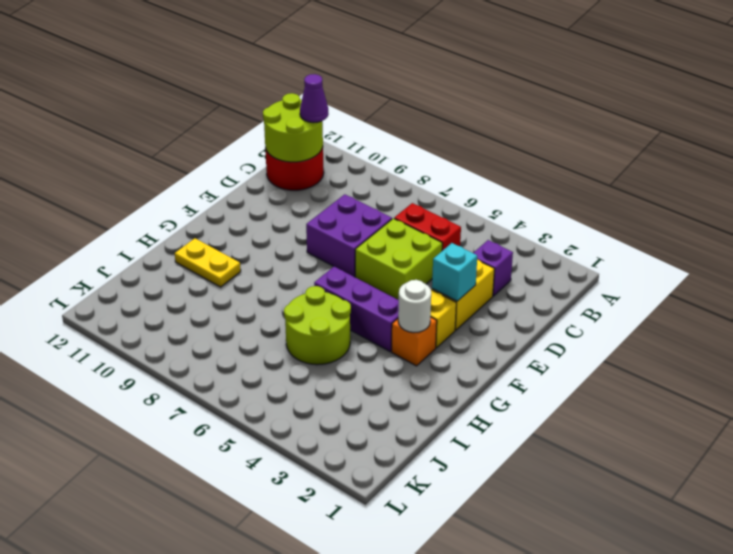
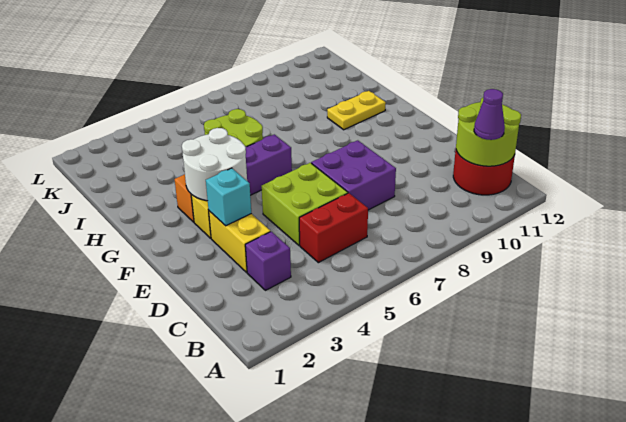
white round brick G3 level 2 -> white round brick F3:G4 level 2

